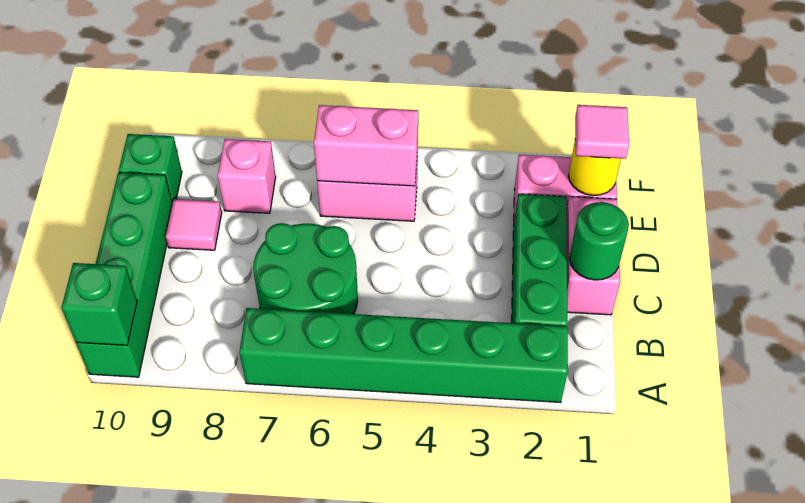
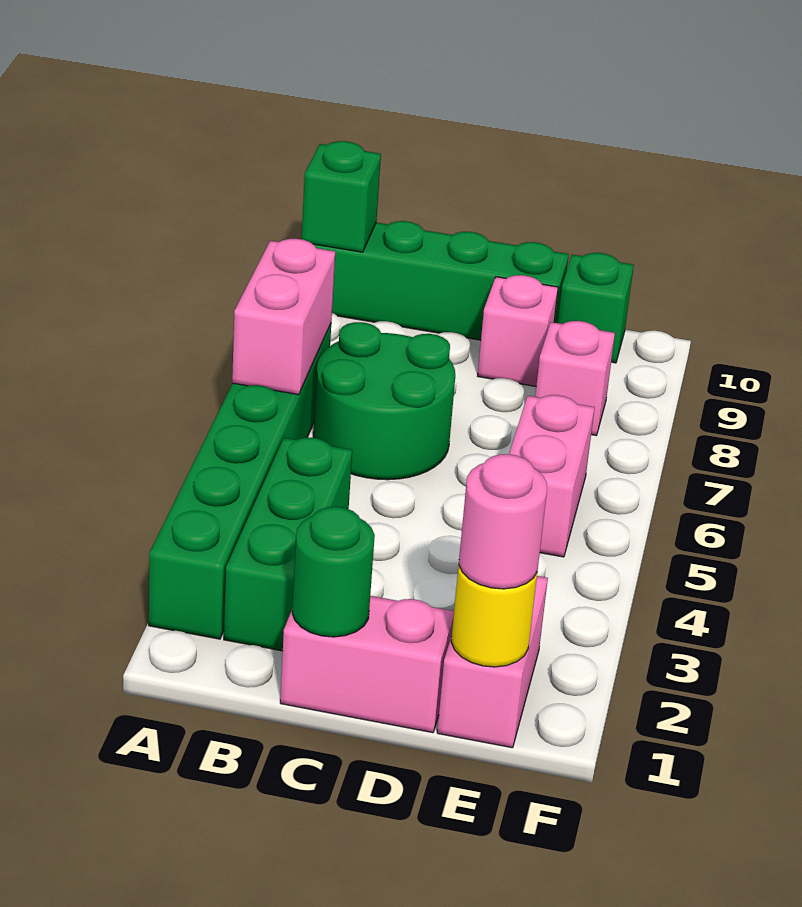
green brick B2:D2 level 1 -> green brick B2:B4 level 1
pink tile D9 level 1 -> pink brick D9 level 1
pink tile E1 level 3 -> pink round brick E1 level 3
pink brick E5:E6 level 2 -> pink brick A6:A7 level 2

